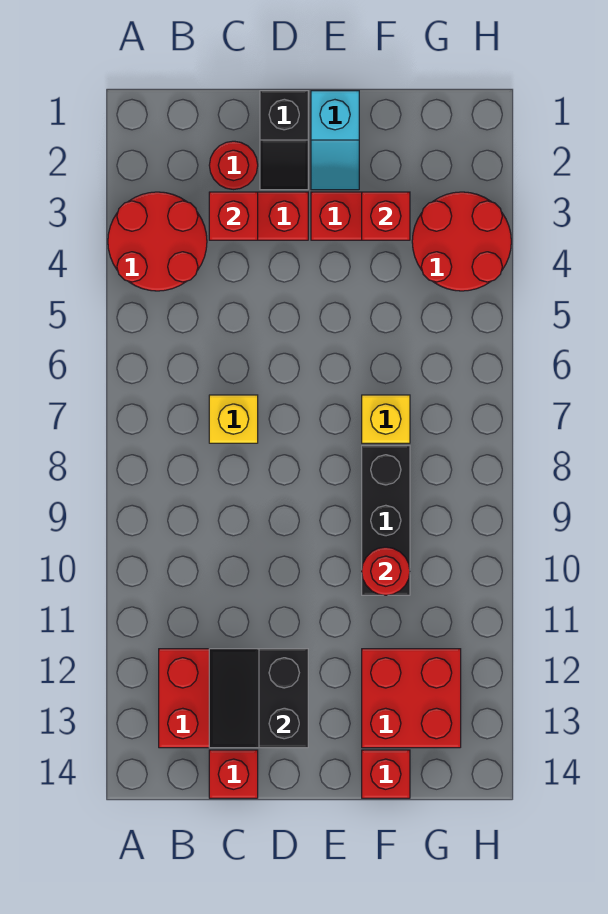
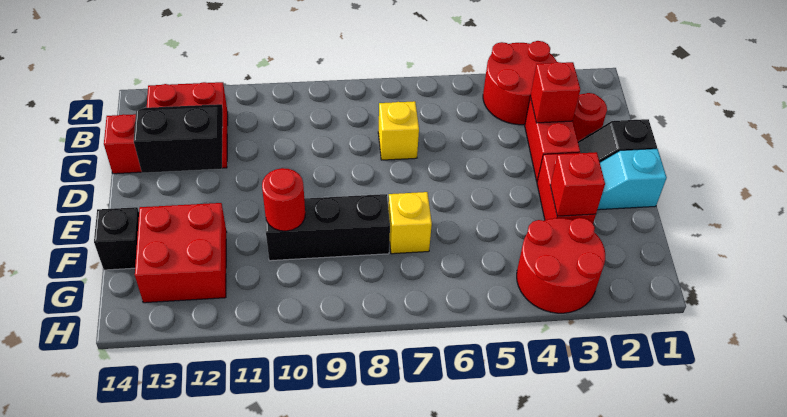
red brick F14 level 1 -> black brick F14 level 1

